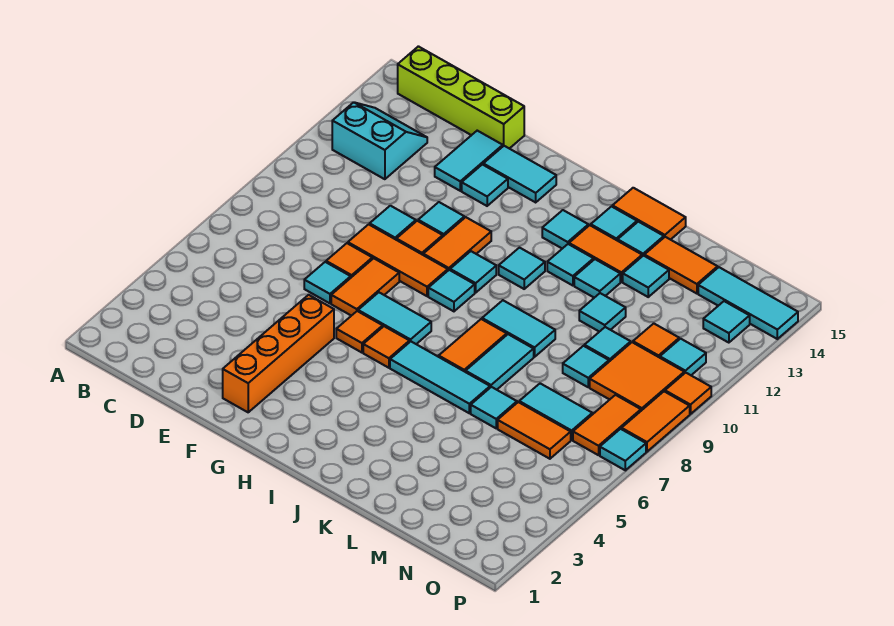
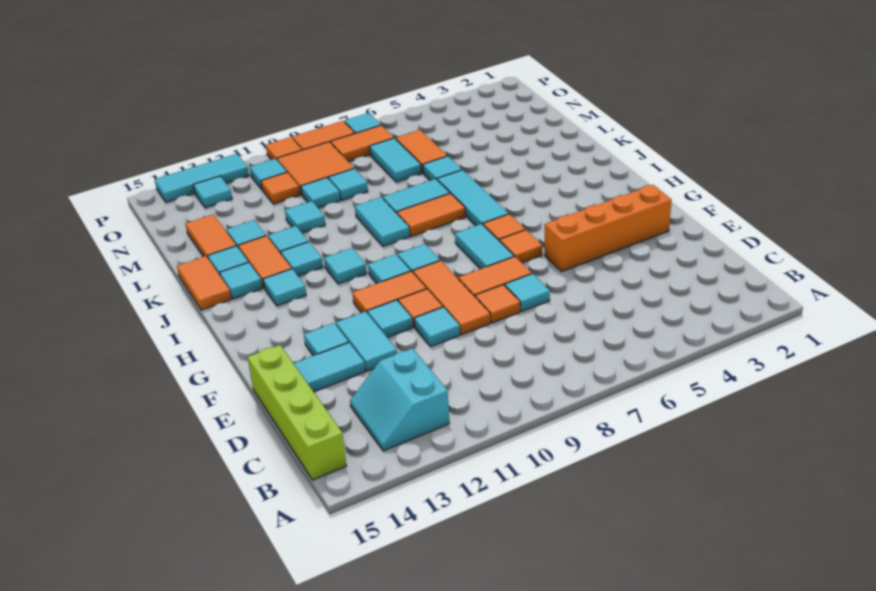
cyan tile F14:G14 level 1 -> cyan tile E12:F12 level 1
cyan tile N14:P14 level 1 -> cyan tile P12:P14 level 1

